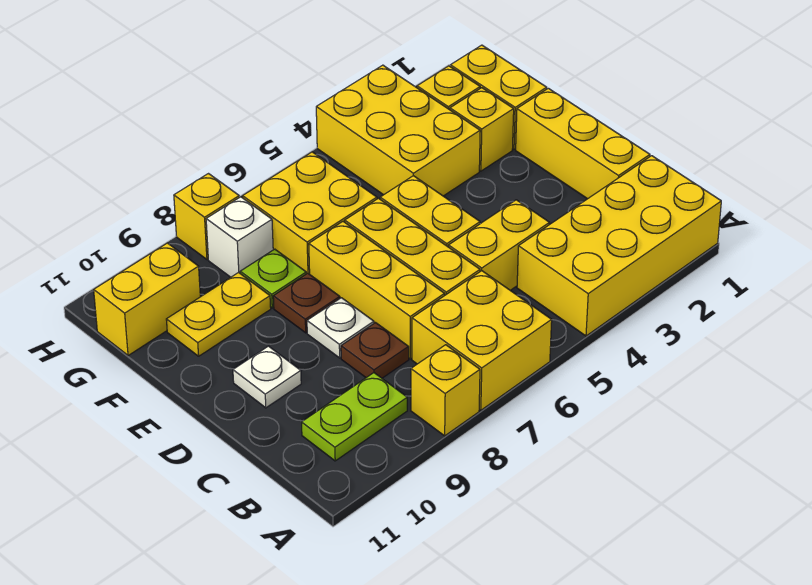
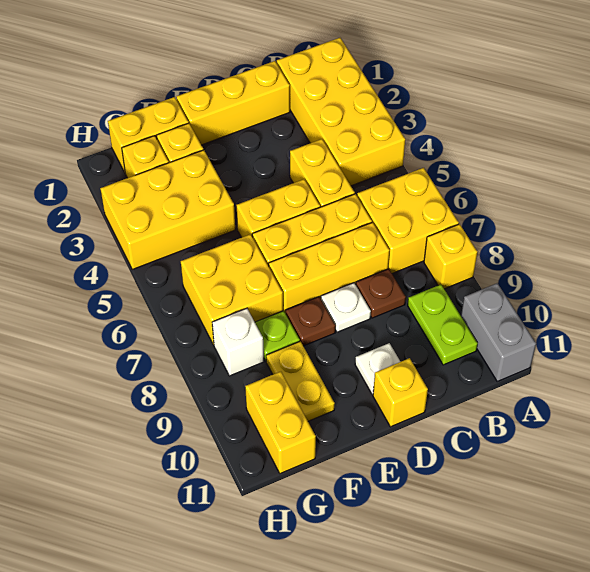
none -> grey brick A10:A11 level 1
yellow brick H8 level 1 -> yellow brick D11 level 1

